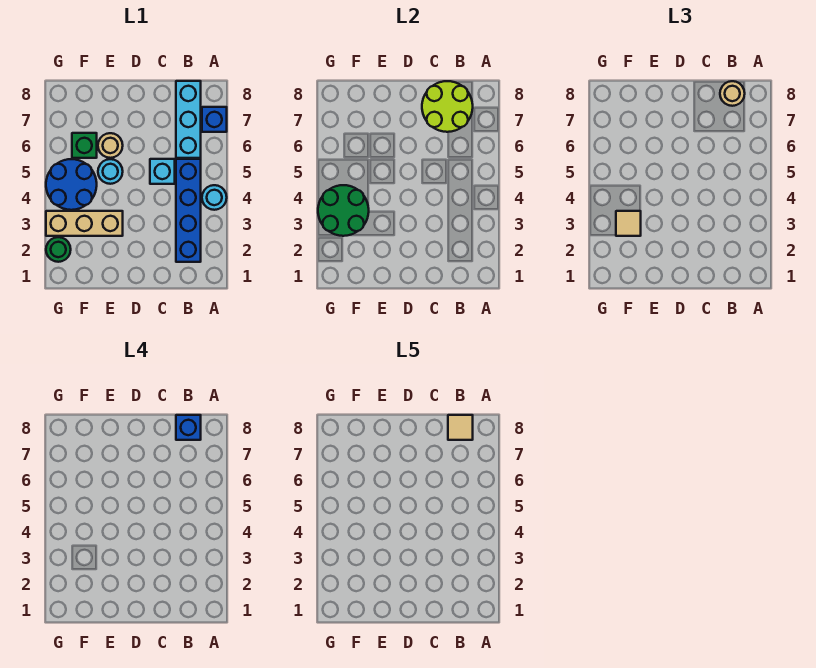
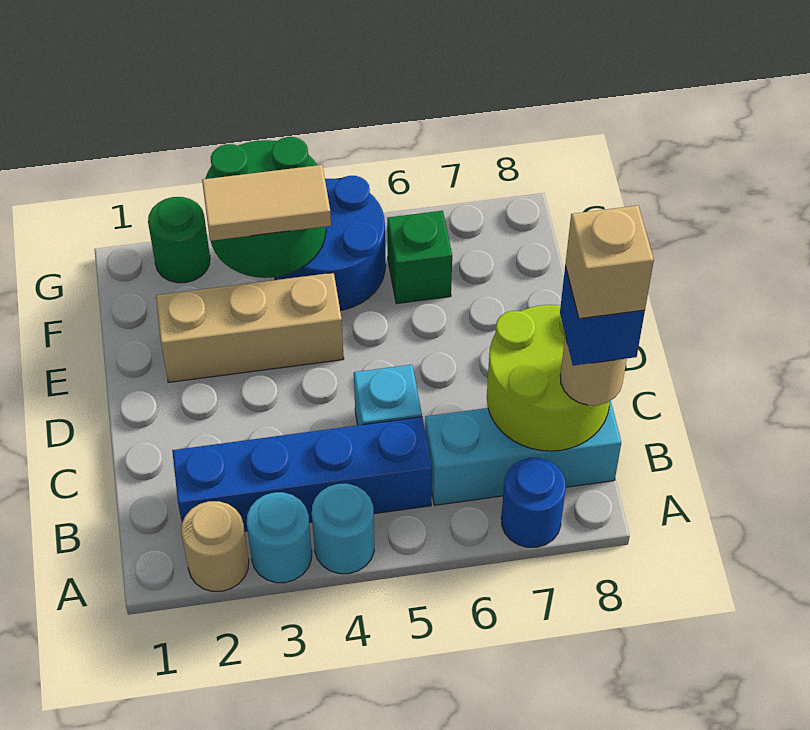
blue brick A7 level 1 -> blue round brick A7 level 1
tan tile B8 level 5 -> tan brick B8 level 5
tan brick E3:G3 level 1 -> tan brick E2:E4 level 1
cyan round brick E5 level 1 -> cyan round brick A3 level 1
tan round brick E6 level 1 -> tan round brick A2 level 1
tan tile F3 level 3 -> tan tile F3:F4 level 3

